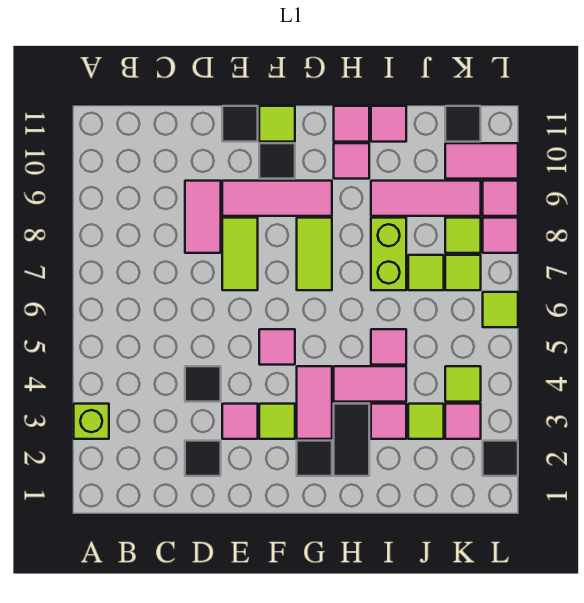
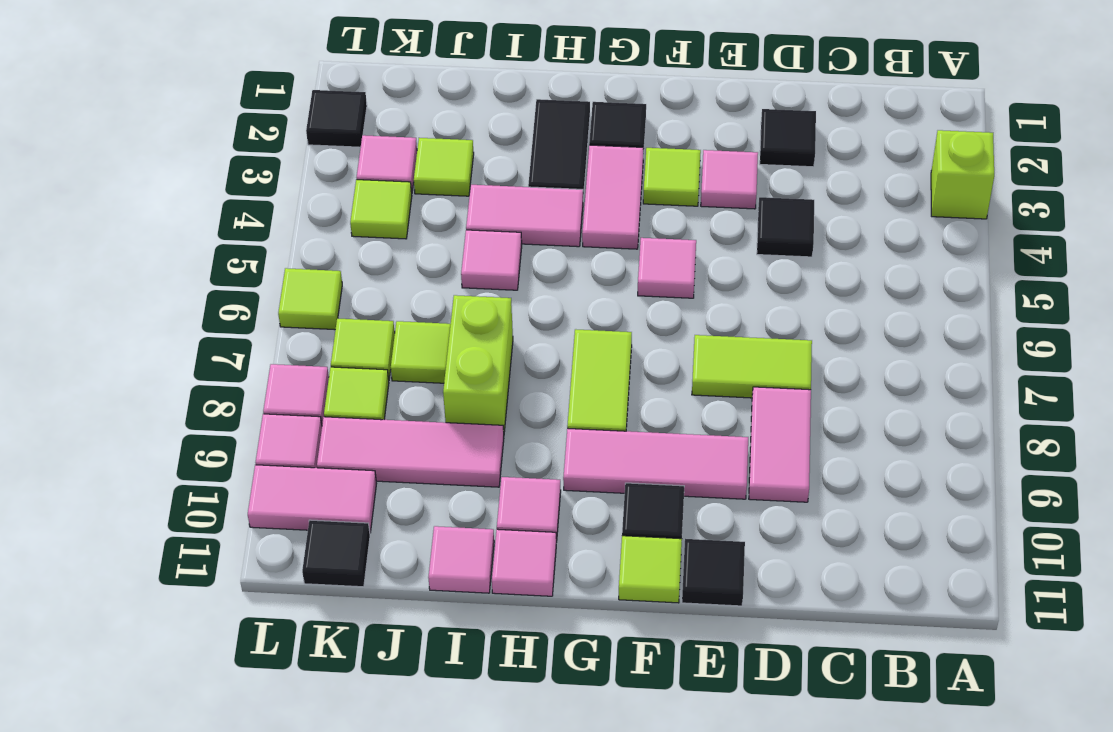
lime tile E7:E8 level 1 -> lime tile D7:E7 level 1
pink tile I3 level 1 -> none

